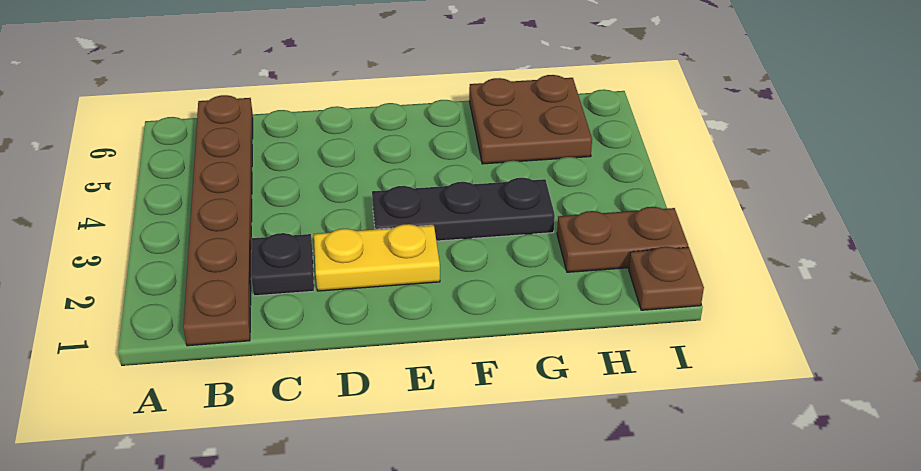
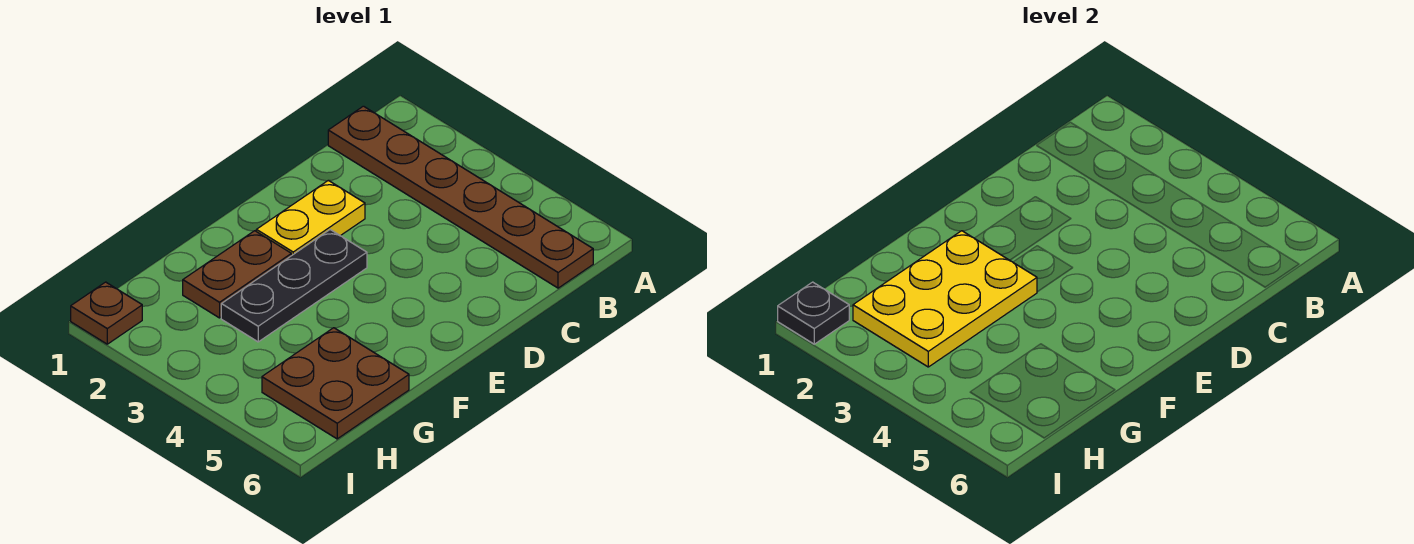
black plate C2 level 1 -> black plate I1 level 2
none -> yellow plate F2:H3 level 2
brown plate H2:I2 level 1 -> brown plate F2:G2 level 1

